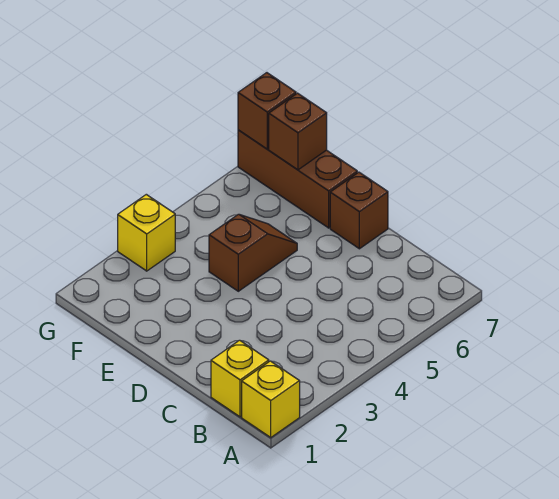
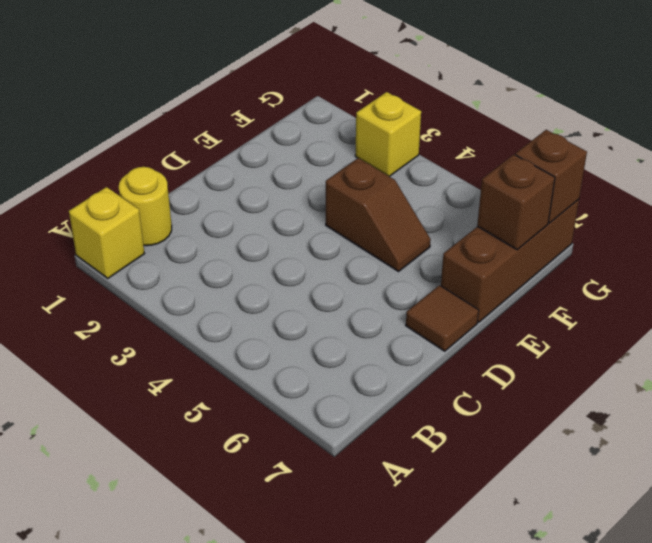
yellow brick B1 level 1 -> yellow round brick B1 level 1
brown brick D7 level 1 -> brown tile D7 level 1

